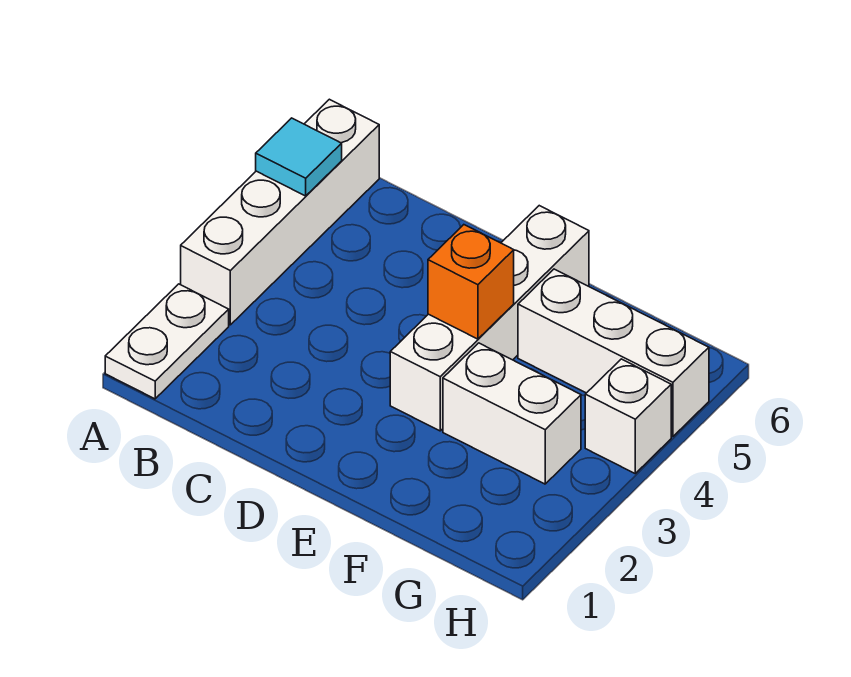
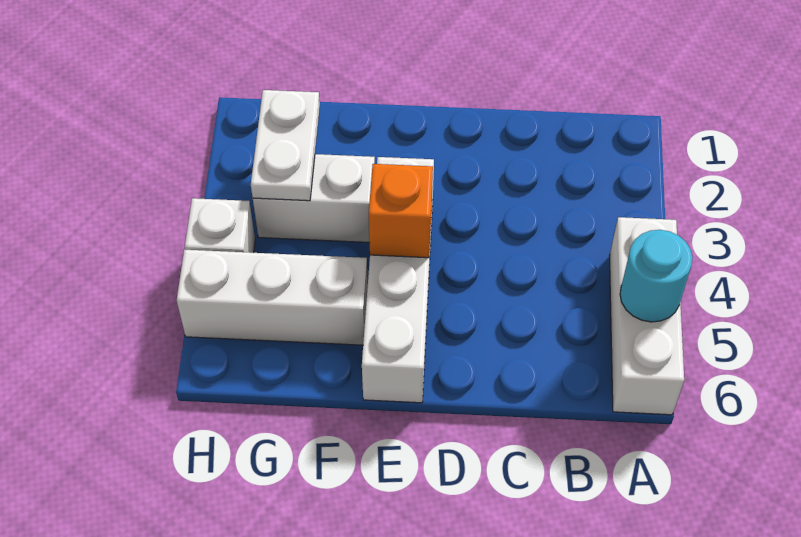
white plate A1:A2 level 1 -> white plate G2:G3 level 2
white brick A3:A6 level 1 -> white brick A4:A6 level 1
cyan tile A5 level 2 -> cyan round brick A5 level 2

